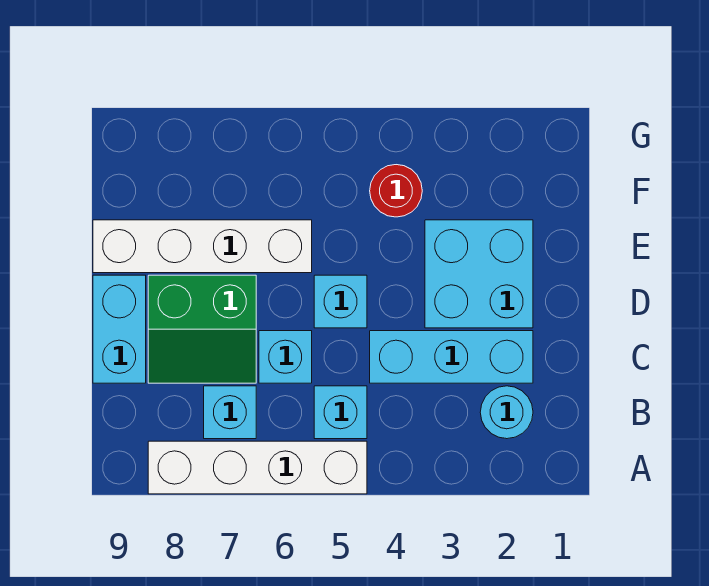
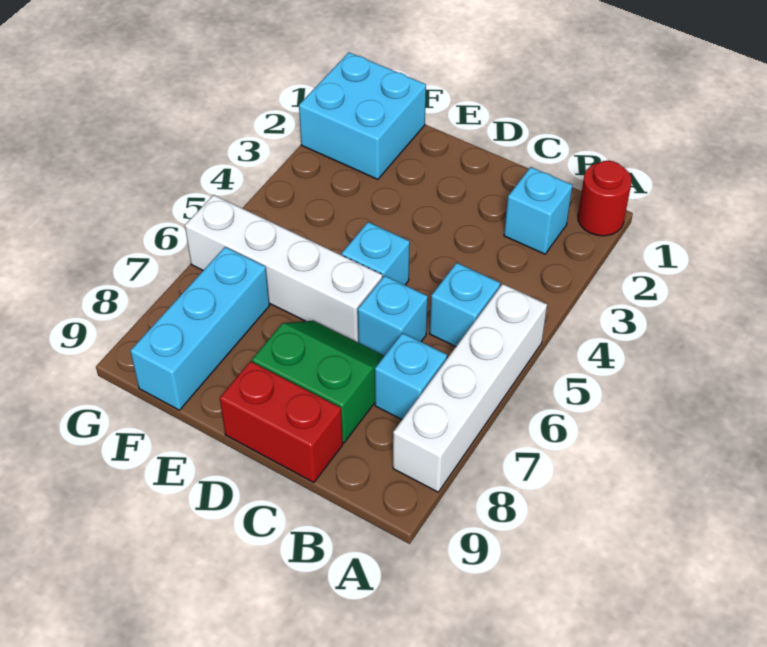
cyan round brick B2 level 1 -> cyan brick B2 level 1
cyan brick C2:C4 level 1 -> cyan brick F7:F9 level 1
green slope C7:D8 level 1 top D -> green slope C7:D8 level 1 top 8
cyan brick C9:D9 level 1 -> red brick C9:D9 level 1
cyan brick D2:E3 level 1 -> cyan brick F1:G2 level 1
white brick E6:E9 level 1 -> white brick D6:G6 level 1
red round brick F4 level 1 -> red round brick A1 level 1

